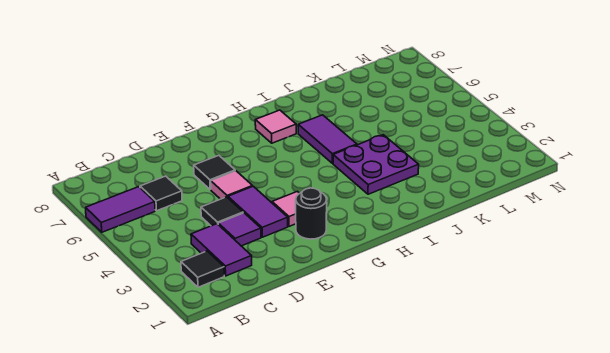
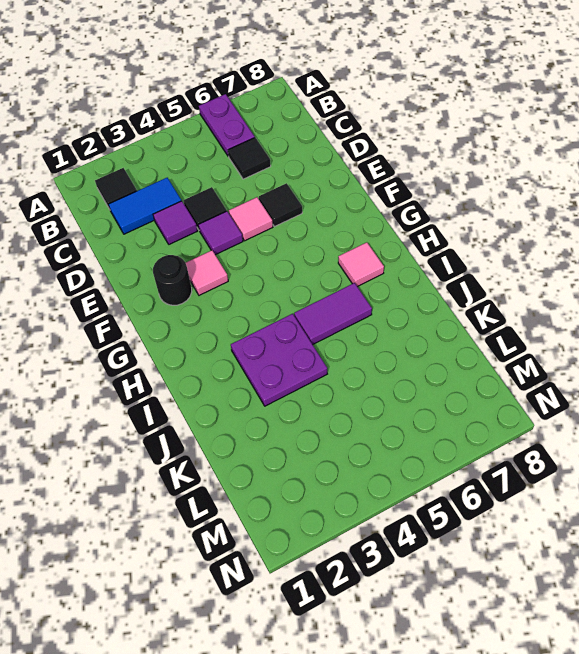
purple tile A6:B6 level 1 -> purple plate A6:B6 level 1
purple tile C2:C3 level 1 -> blue tile C2:C3 level 1
purple tile E3:E4 level 1 -> purple tile E4 level 1

